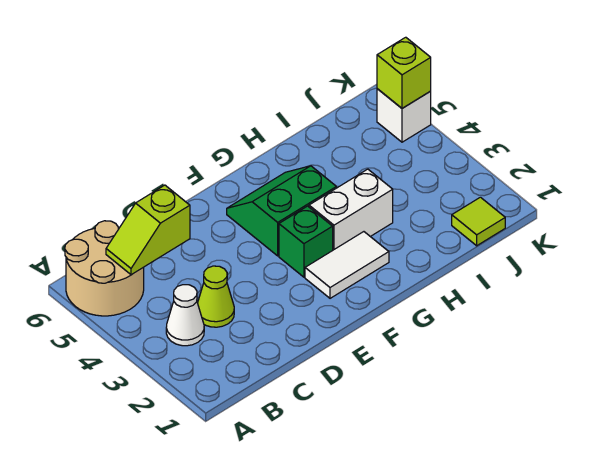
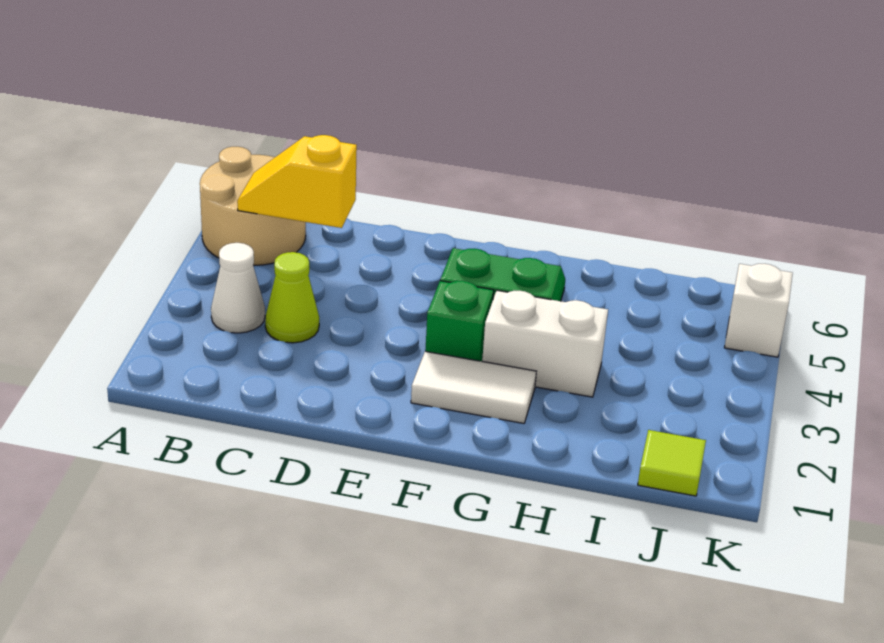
lime slope B5:C5 level 2 top C -> yellow slope B5:C5 level 2 top C
lime brick K5 level 2 -> none

